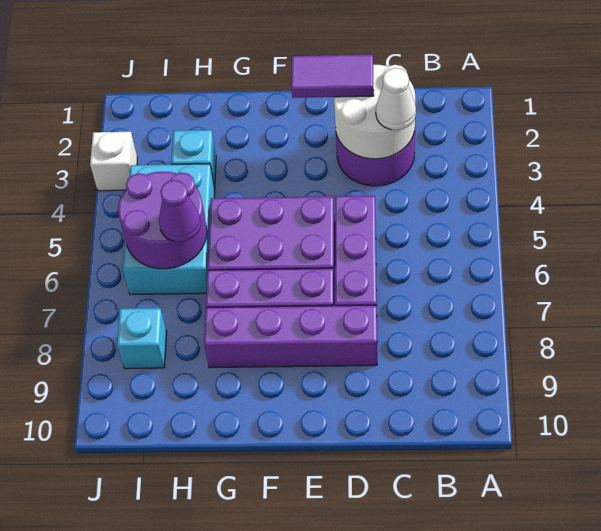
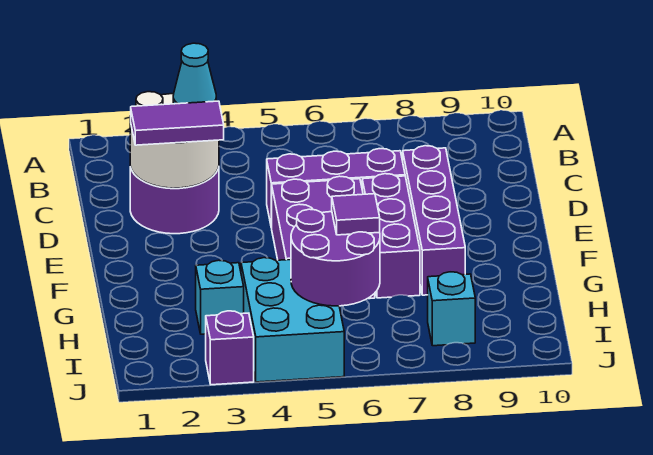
white cone C3 level 3 -> cyan cone C3 level 3
purple tile D2:E2 level 3 -> purple tile D2:D3 level 3
cyan brick H4:I6 level 1 -> cyan brick H4:J5 level 1
purple cone H6 level 3 -> purple tile H6 level 3
white brick J3 level 1 -> purple brick J3 level 1

